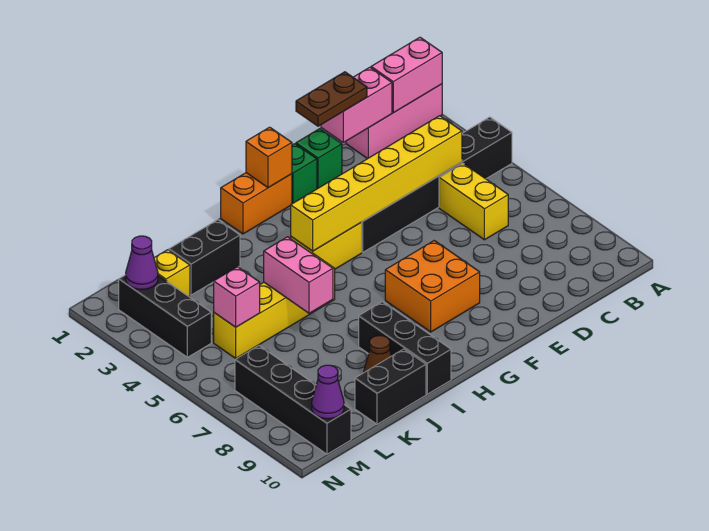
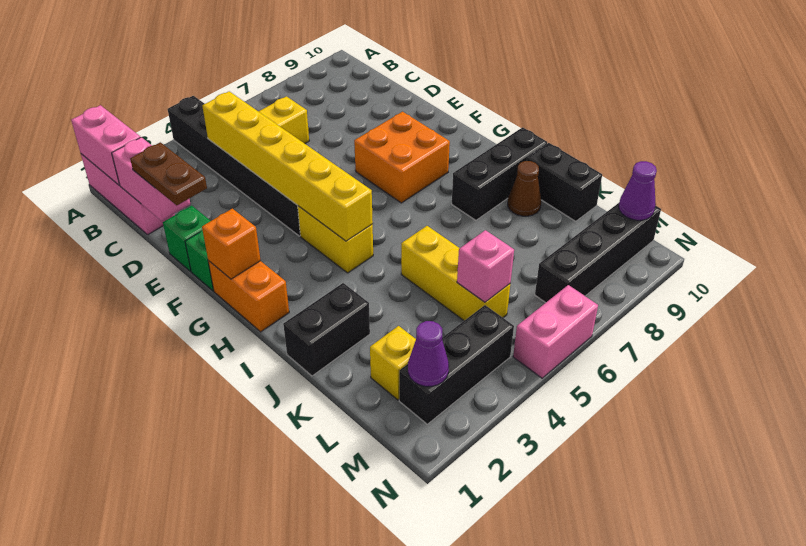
yellow brick I5:L5 level 1 -> yellow brick J5:L5 level 1
black brick J2:K2 level 1 -> black brick J1:J2 level 1
pink brick J5:J6 level 2 -> pink brick N5:N6 level 1

